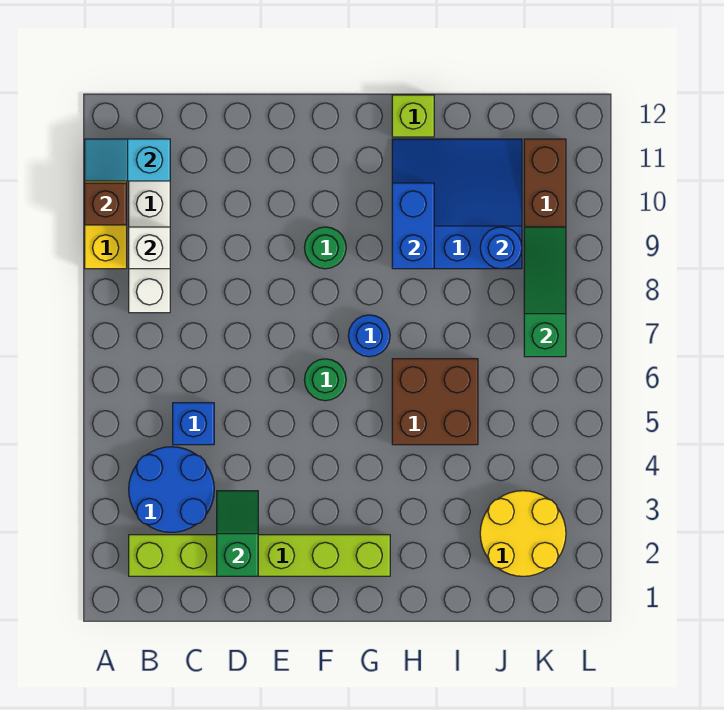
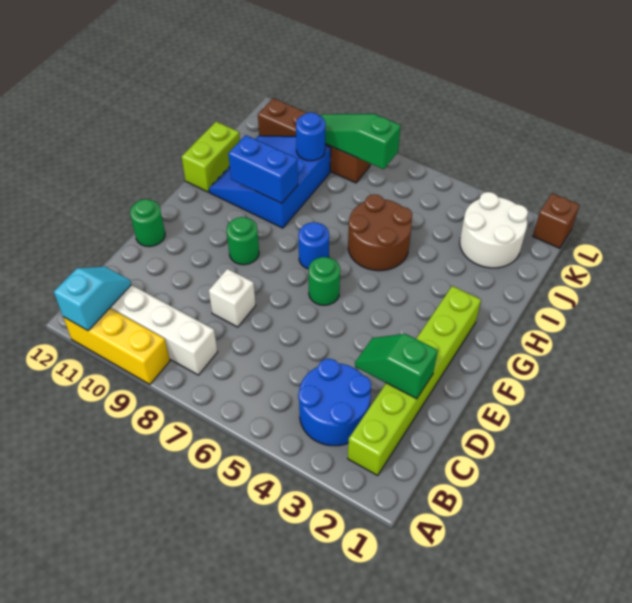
brown brick A10 level 2 -> brown brick L1 level 1
cyan slope A11:B11 level 2 top B -> cyan slope A11:B11 level 2 top A
white brick B9 level 2 -> white brick D8 level 1
blue brick C5 level 1 -> none
none -> green round brick E12 level 1
brown brick H5:I6 level 1 -> brown round brick H5:I6 level 1
lime brick H12 level 1 -> lime brick H12:I12 level 1
yellow round brick J2:K3 level 1 -> white round brick J2:K3 level 1

